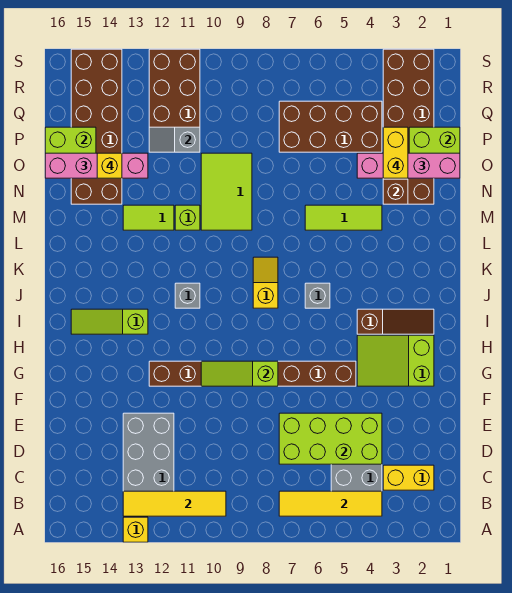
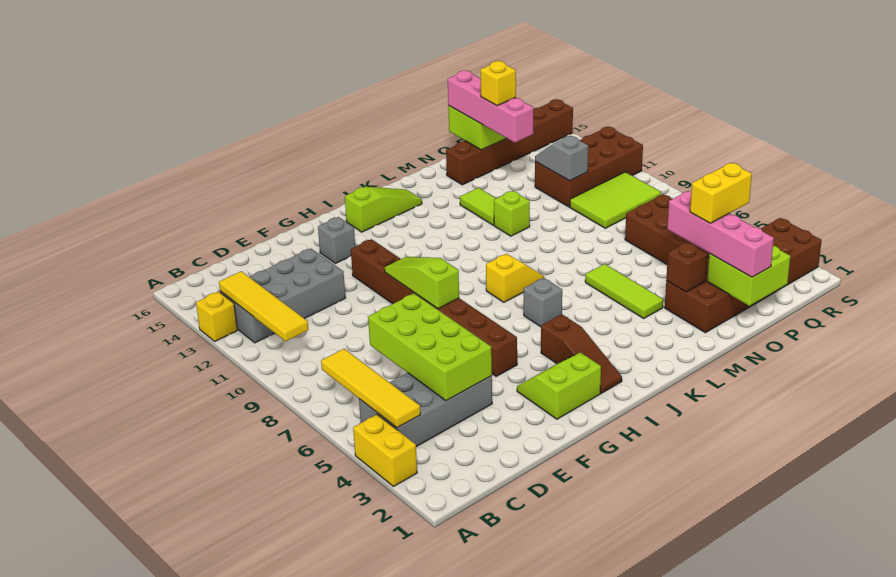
yellow brick C2:C3 level 1 -> yellow brick A3:A4 level 1
lime slope G2:H4 level 1 top 2 -> lime slope G2:H3 level 1 top 2
lime slope I13:I15 level 1 top 13 -> lime slope I15:K15 level 1 top I
grey brick J11 level 1 -> grey brick G14 level 1
lime tile M9:O10 level 1 -> lime tile P9:R10 level 1
brown brick N14:S15 level 1 -> brown brick N15:S15 level 1

